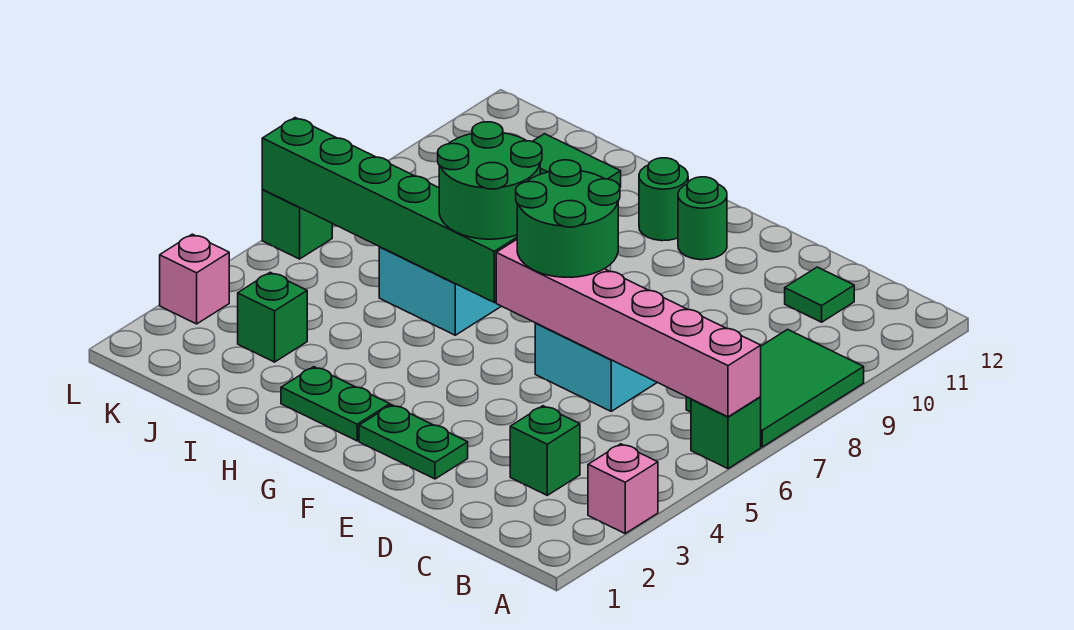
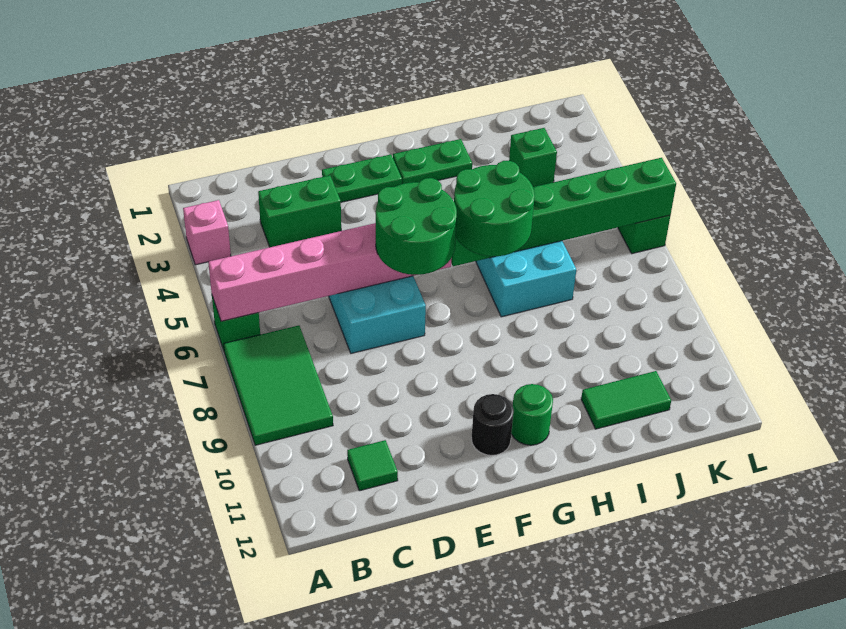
green brick C3 level 1 -> green brick C3:D3 level 1
green round brick F11 level 1 -> black round brick F11 level 1
pink brick L3 level 1 -> none

